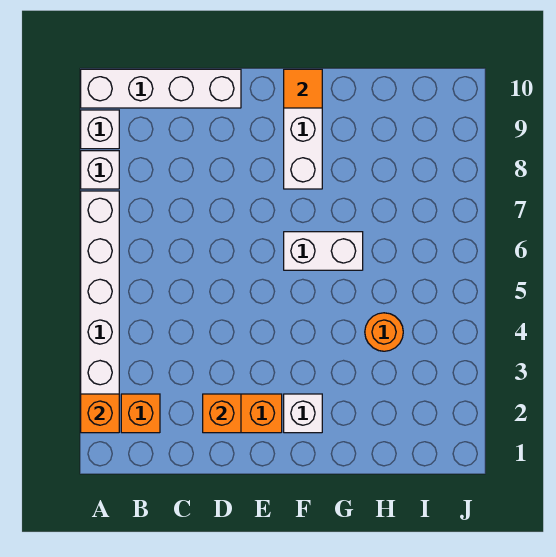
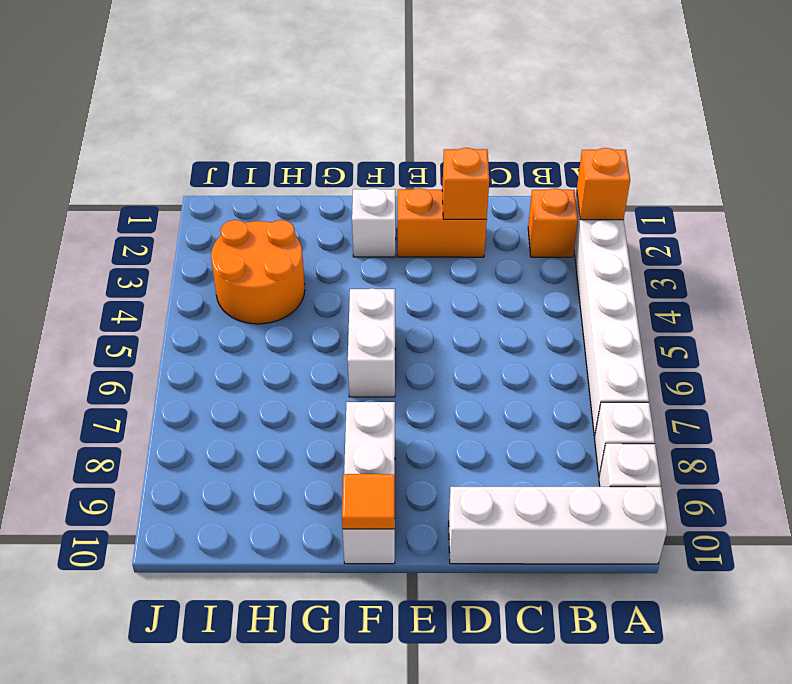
white brick F6:G6 level 1 -> white brick F5:F6 level 1
orange round brick H4 level 1 -> orange round brick H3:I4 level 1

